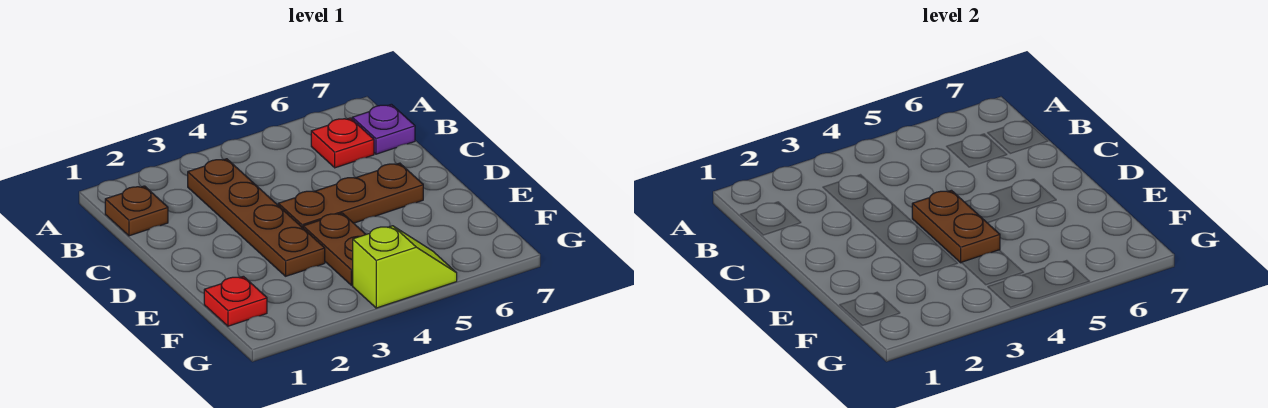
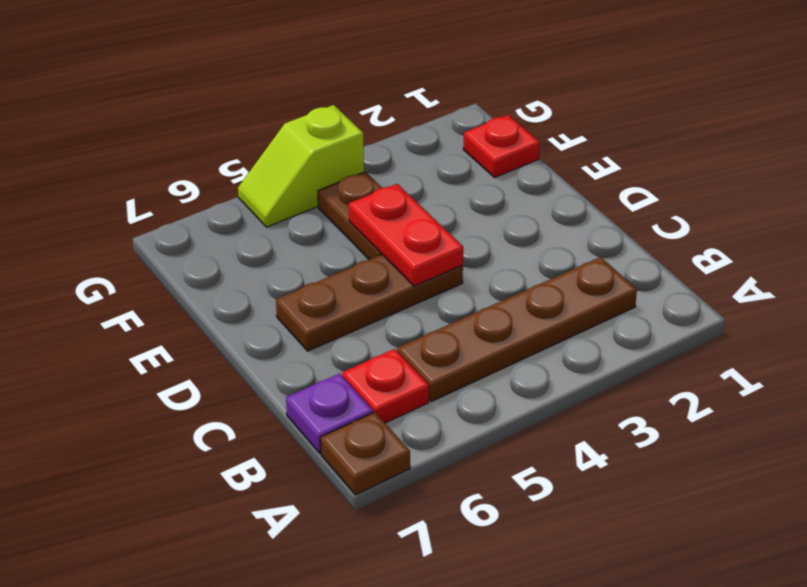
brown plate B1 level 1 -> brown plate A7 level 1
brown plate B3:E3 level 1 -> brown plate B2:B5 level 1
brown plate D4:E4 level 2 -> red plate D4:E4 level 2

